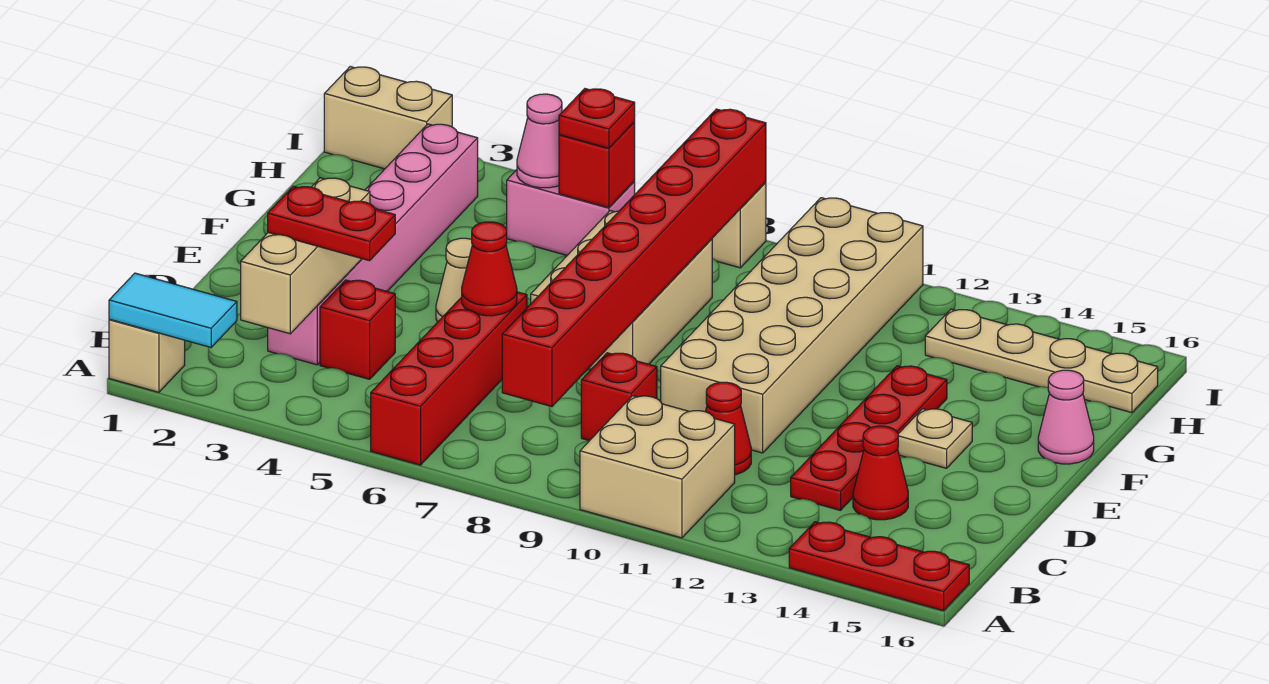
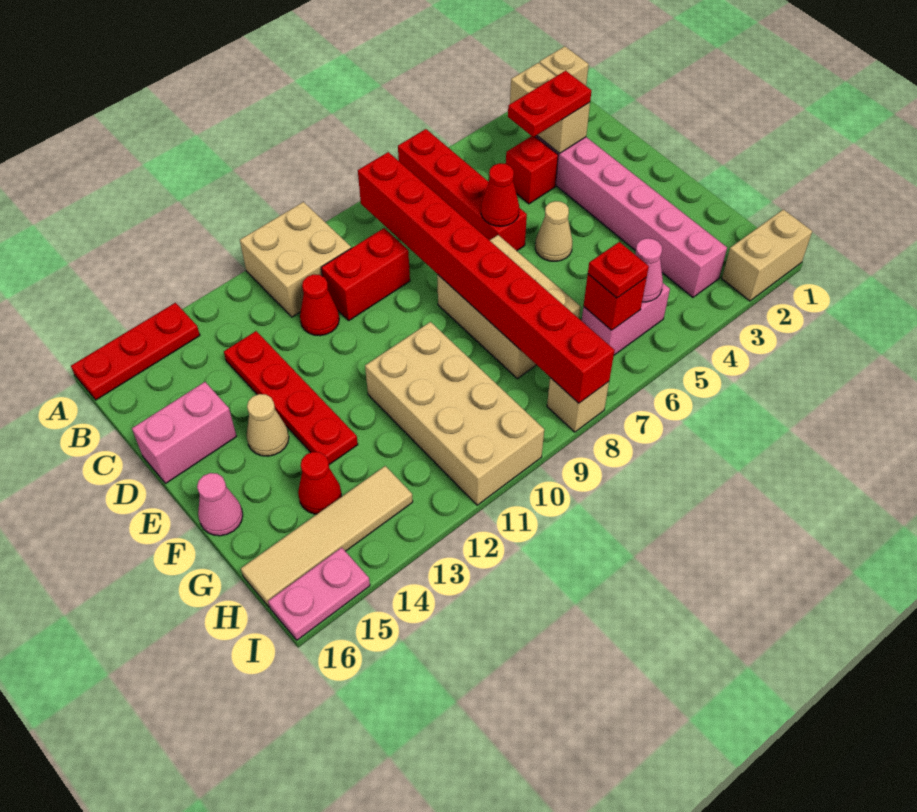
cyan tile A1:A2 level 2 -> none
tan brick B3:D3 level 2 -> tan brick B3:C3 level 2
red brick C9 level 1 -> red brick C9:C10 level 1
red cone C14 level 1 -> red cone G14 level 1
tan brick D10:I11 level 1 -> tan brick F10:I11 level 1
none -> pink brick D15:D16 level 1
tan plate E14 level 1 -> tan cone E14 level 1
tan plate H13:H16 level 1 -> tan tile H13:H16 level 1
none -> pink plate I15:I16 level 1

